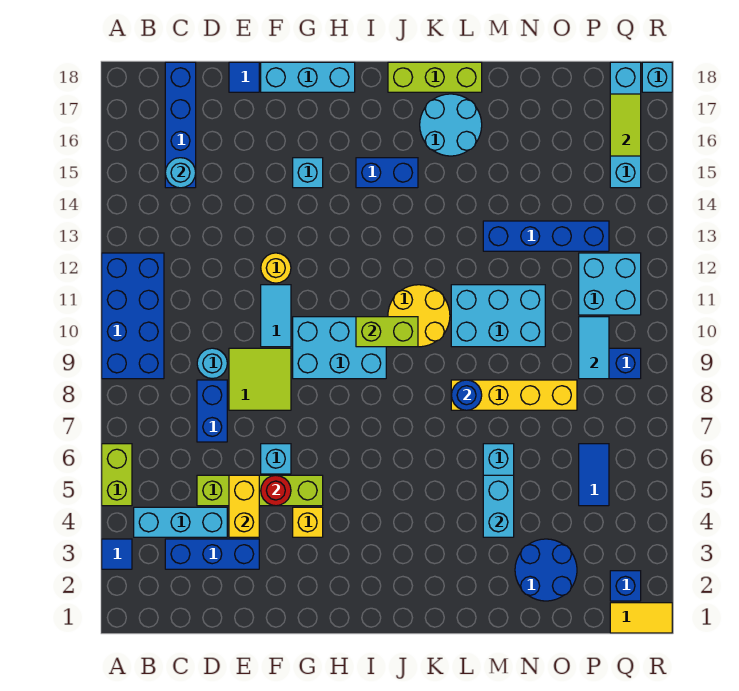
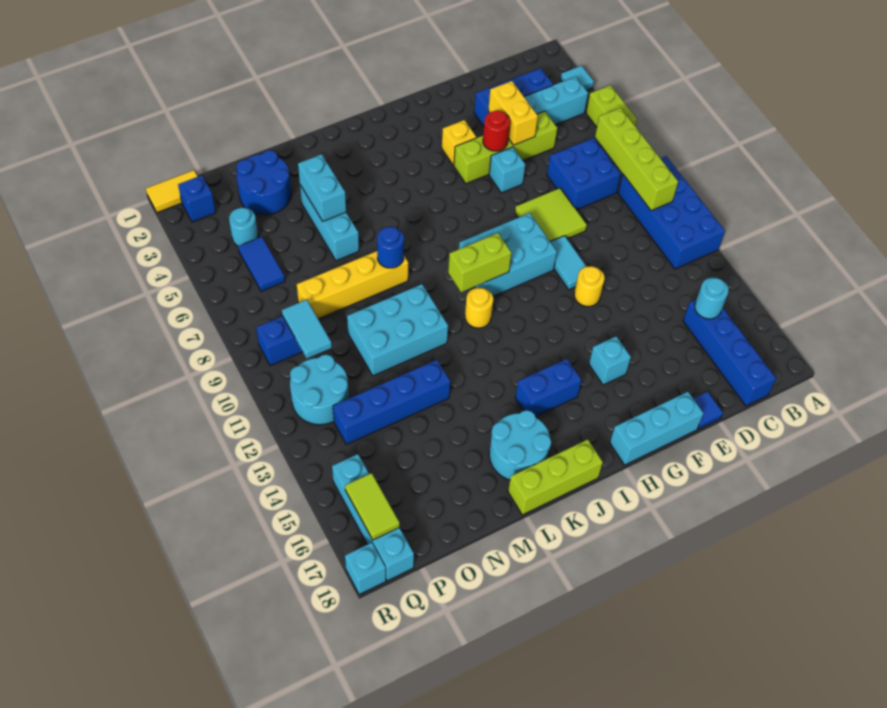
blue tile A3 level 1 -> cyan tile A3 level 1
none -> lime brick B7:B10 level 2
blue brick D7:D8 level 1 -> blue brick C7:D8 level 1
cyan round brick D9 level 1 -> cyan round brick P4 level 1
yellow round brick J10:K11 level 1 -> yellow round brick J11 level 1
cyan brick P11:Q12 level 1 -> cyan round brick P11:Q12 level 1

